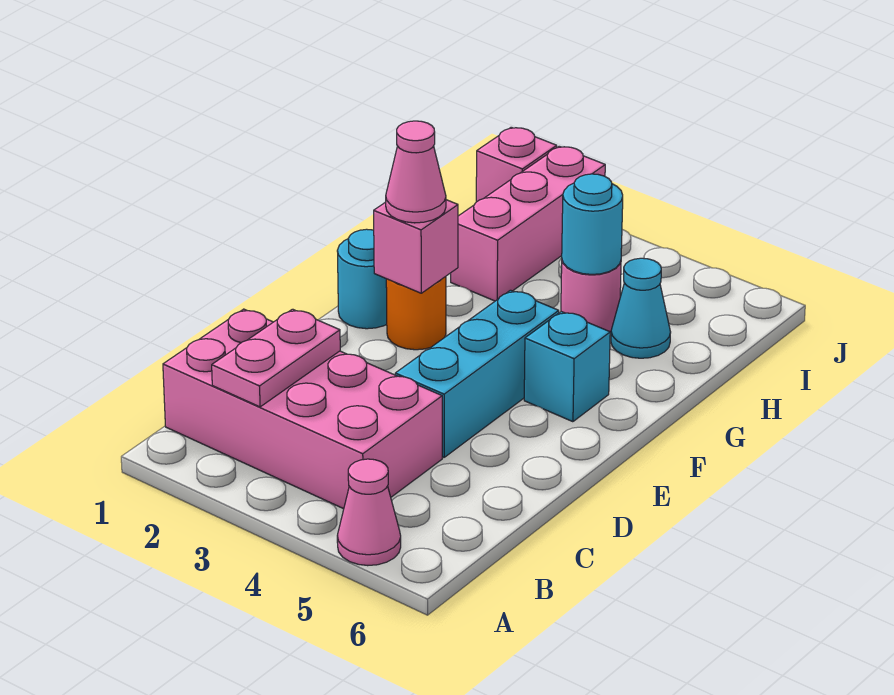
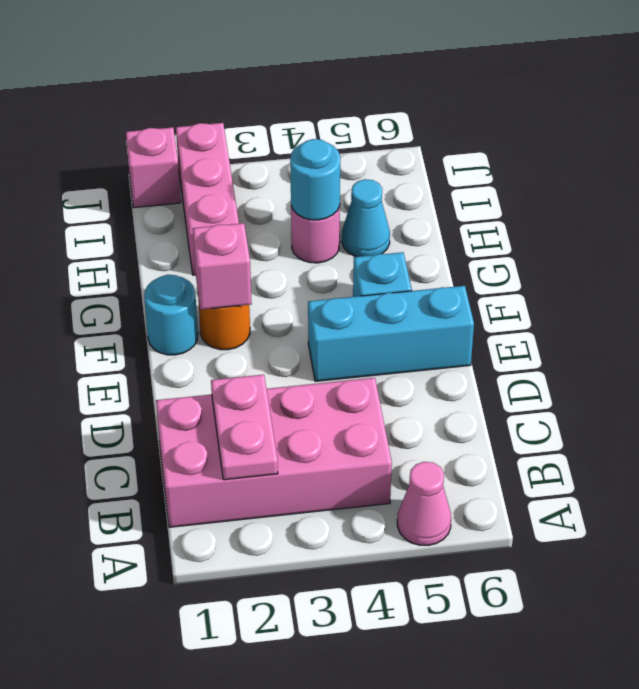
cyan brick D4:F4 level 1 -> cyan brick E4:E6 level 1
pink cone F2 level 3 -> none

